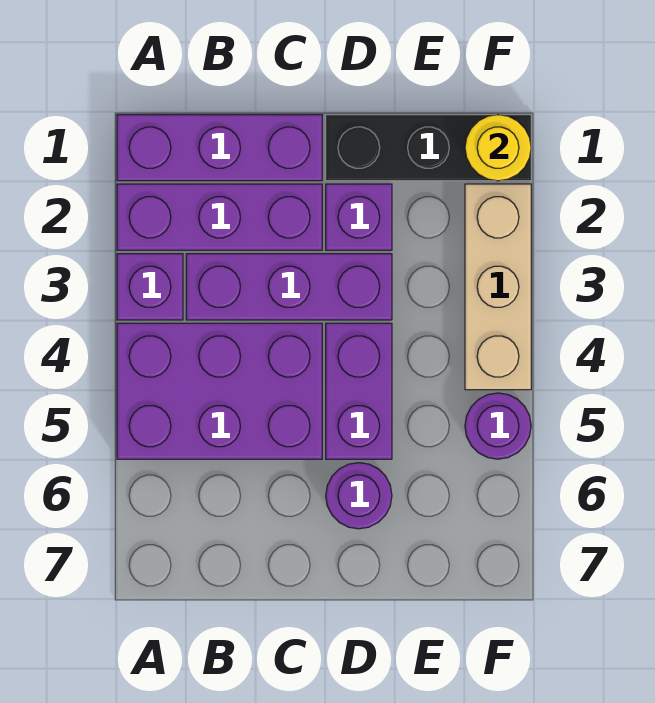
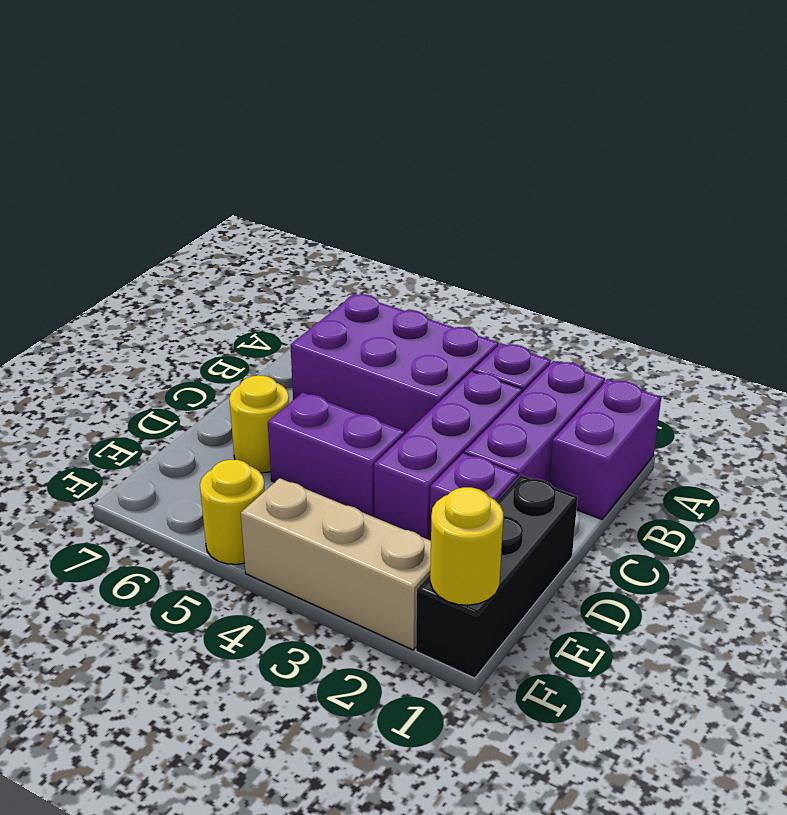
purple brick A1:C1 level 1 -> purple brick A1:B1 level 1
purple brick A4:C5 level 1 -> purple brick A4:B6 level 1
purple round brick D6 level 1 -> yellow round brick D6 level 1
purple round brick F5 level 1 -> yellow round brick F5 level 1

